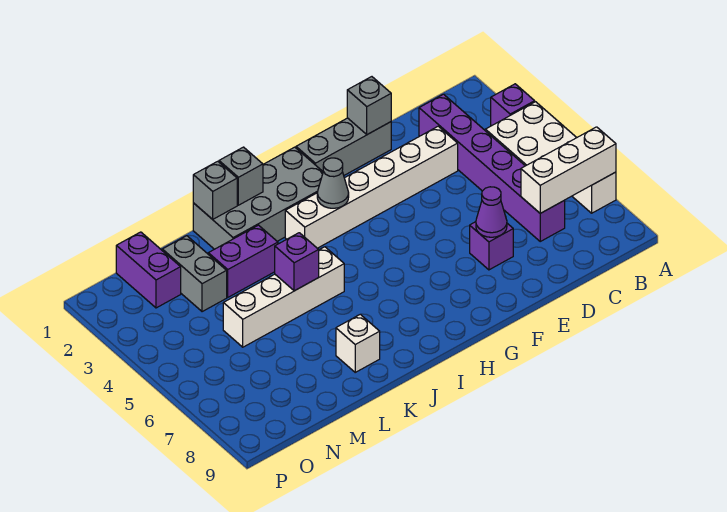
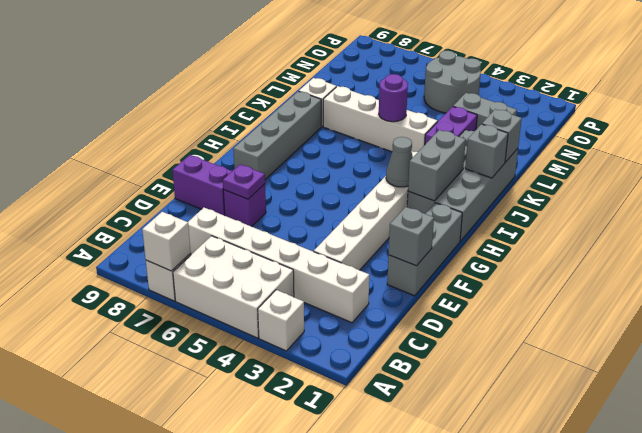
purple brick A3 level 1 -> white brick A3 level 1
white brick A7:C7 level 2 -> white brick A7 level 2
purple brick C2:C7 level 1 -> white brick C2:C7 level 1
purple cone E7 level 2 -> purple plate E7 level 2
none -> grey brick G8:J8 level 1
none -> grey brick H2:I2 level 2
white brick J5:M5 level 1 -> white brick K4:K7 level 1
purple brick K5 level 2 -> purple round brick K5 level 2
purple brick N1:N2 level 1 -> purple brick E8:E9 level 1
none -> grey round brick N4:O5 level 1

